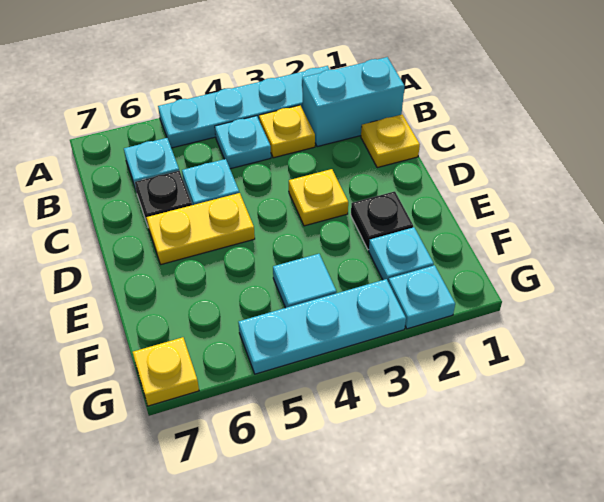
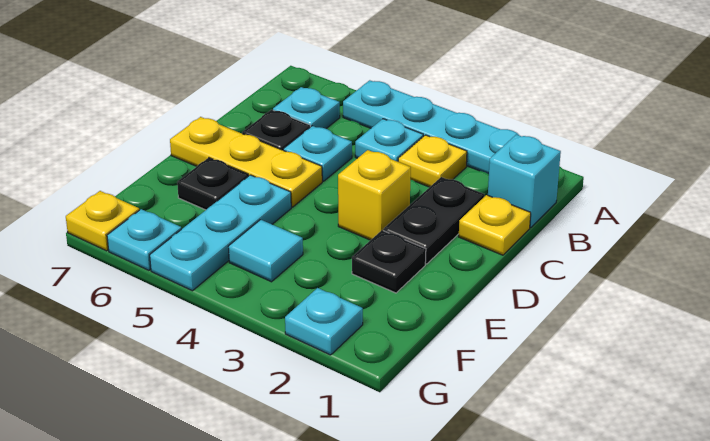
cyan brick B1:B2 level 1 -> cyan brick B1 level 1
none -> black plate C2:D2 level 1
yellow plate D3 level 1 -> yellow brick D3 level 1
yellow plate D5:D6 level 1 -> yellow plate D5:D7 level 1
none -> black plate E6 level 1
cyan plate F2 level 1 -> cyan plate G6 level 1
cyan plate G3:G5 level 1 -> cyan plate E5:G5 level 1

